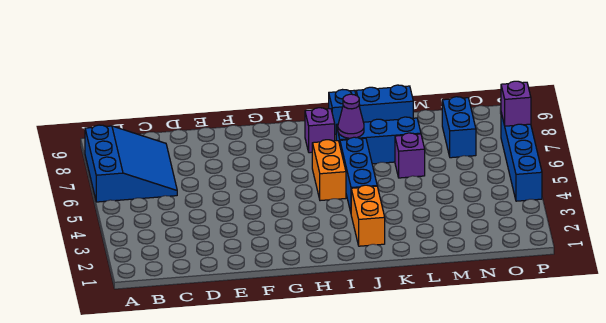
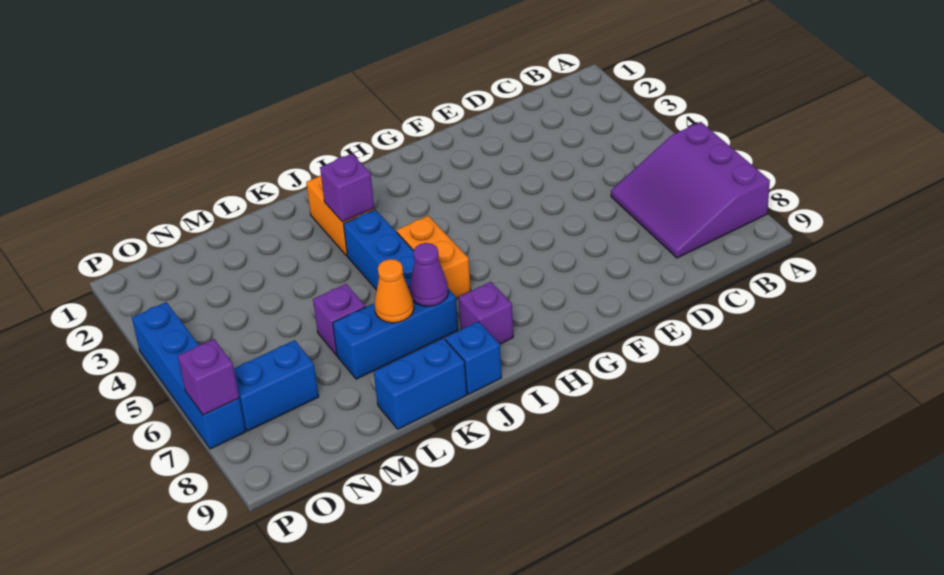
blue slope A6:C8 level 1 top A -> purple slope A6:C8 level 1 top A
none -> purple brick J3 level 2
none -> orange cone K7 level 2
blue brick N7:N8 level 1 -> blue brick N7:O7 level 1

